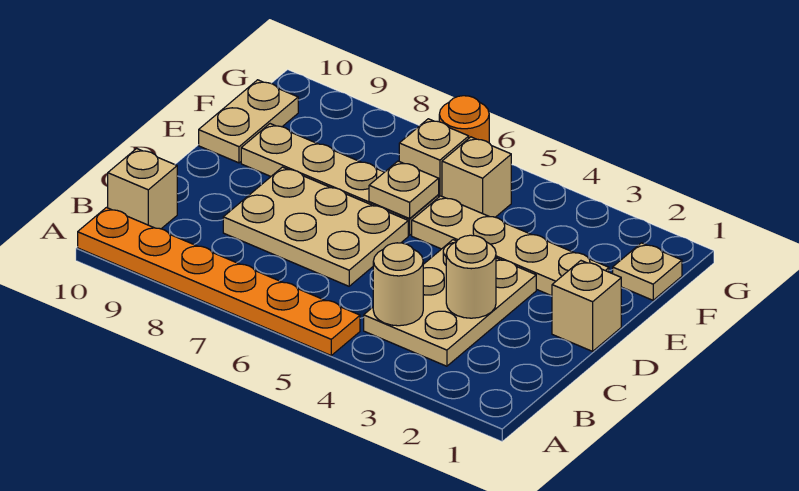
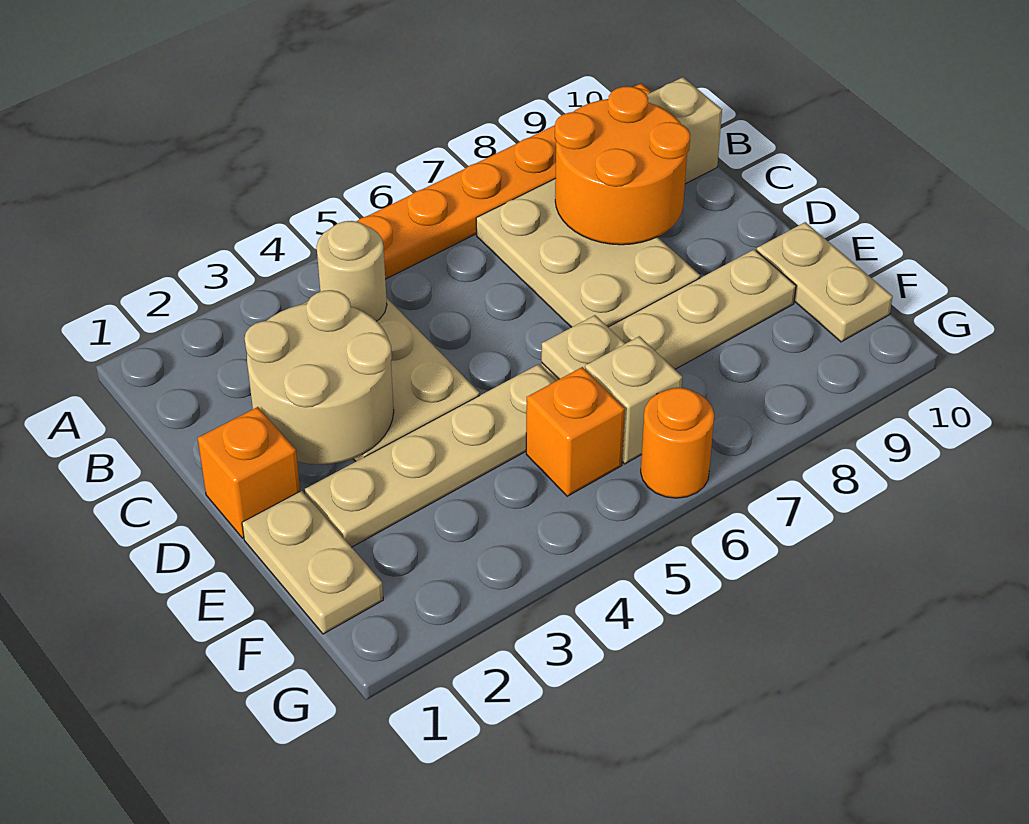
none -> orange round brick B8:C9 level 2
tan round brick C3 level 2 -> tan round brick C2:D3 level 2
tan plate C6:D8 level 1 -> tan plate B7:D8 level 1
tan brick D1 level 1 -> orange brick D1 level 1
tan plate F1 level 1 -> tan plate E1:F1 level 1
tan brick F5 level 1 -> orange brick F5 level 1

